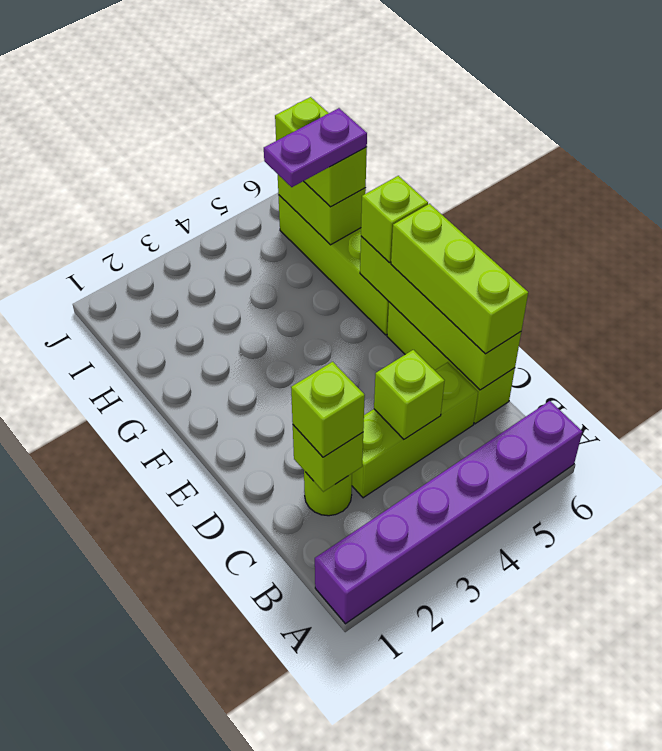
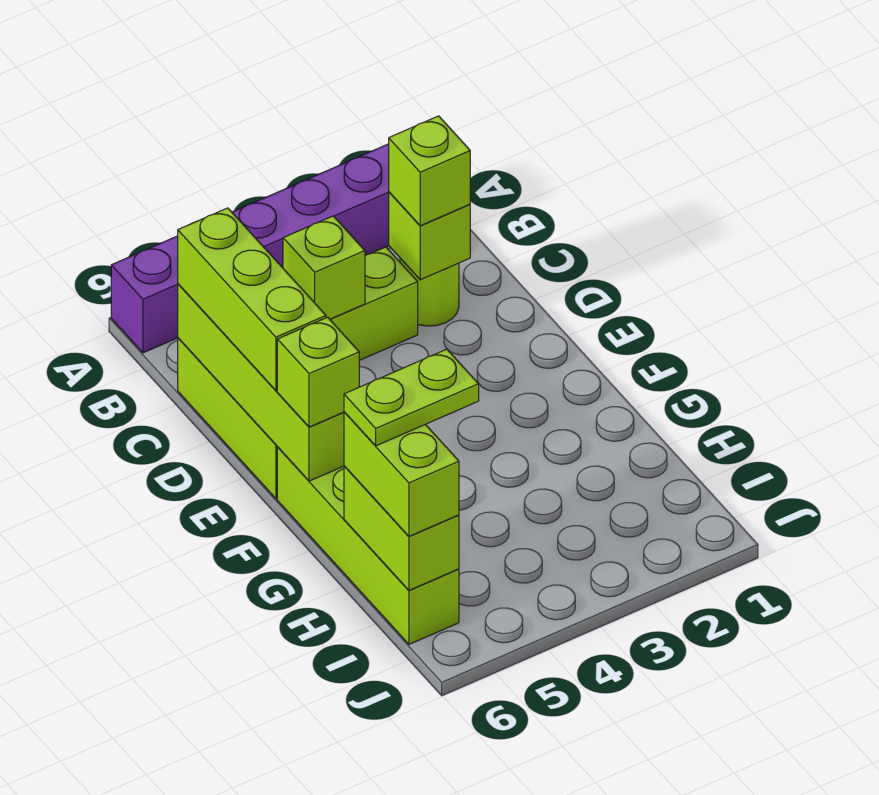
purple plate H5:H6 level 4 -> lime plate H5:H6 level 4

